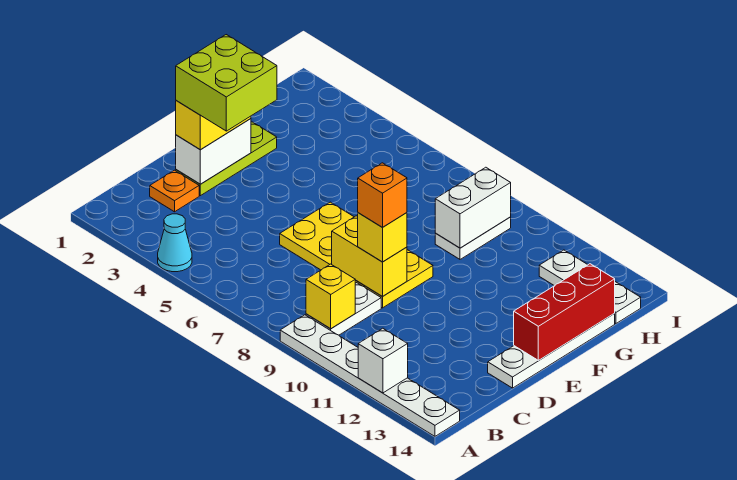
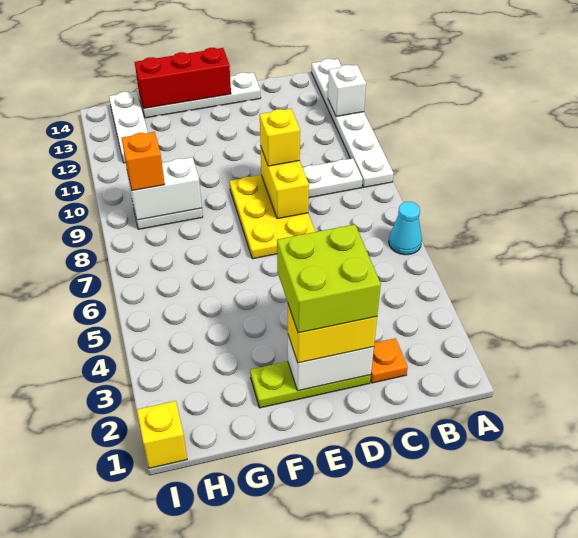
cyan cone A4 level 1 -> cyan cone A6 level 1
yellow brick B9 level 2 -> yellow brick I1 level 1
yellow plate D6:E9 level 1 -> yellow plate D7:E9 level 1
orange brick D9 level 4 -> orange brick H9 level 3

